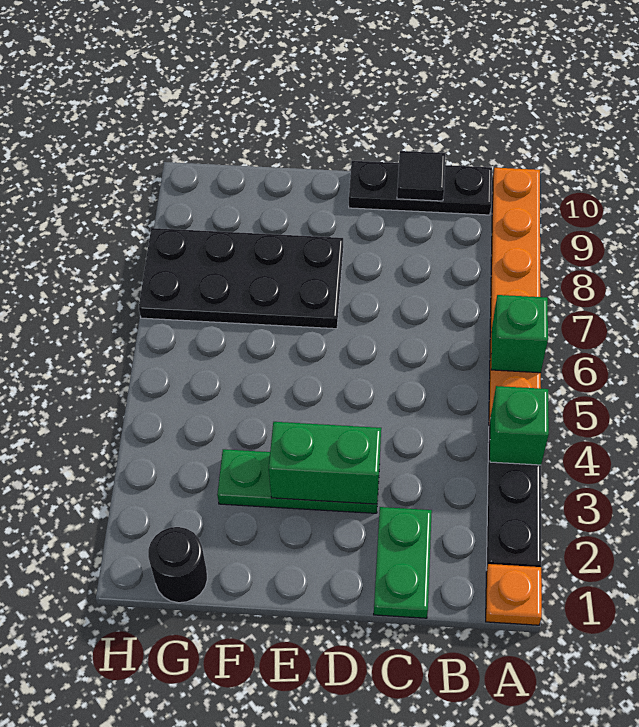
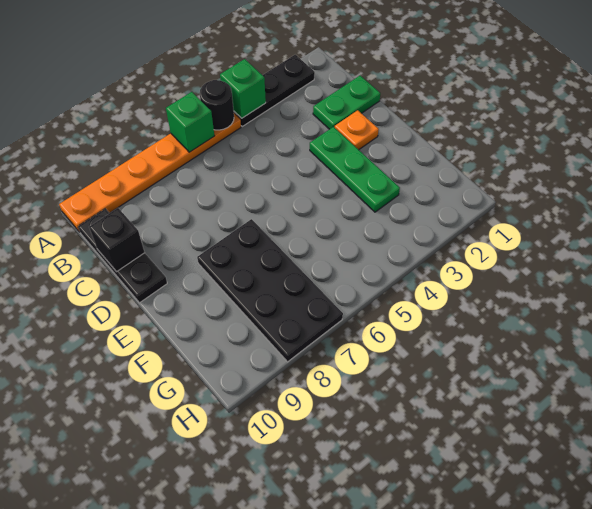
orange plate A1 level 1 -> orange plate D2 level 1
black tile C10 level 2 -> black brick C10 level 2
green brick D3:E3 level 2 -> none
black round brick G1 level 1 -> black round brick A5 level 2

